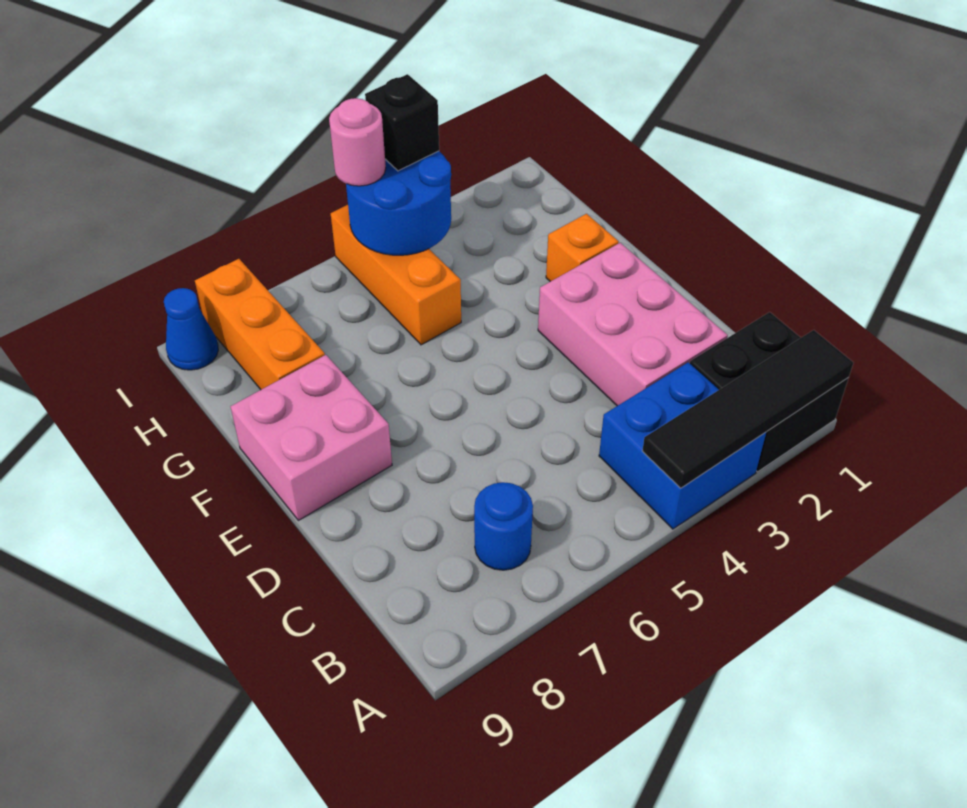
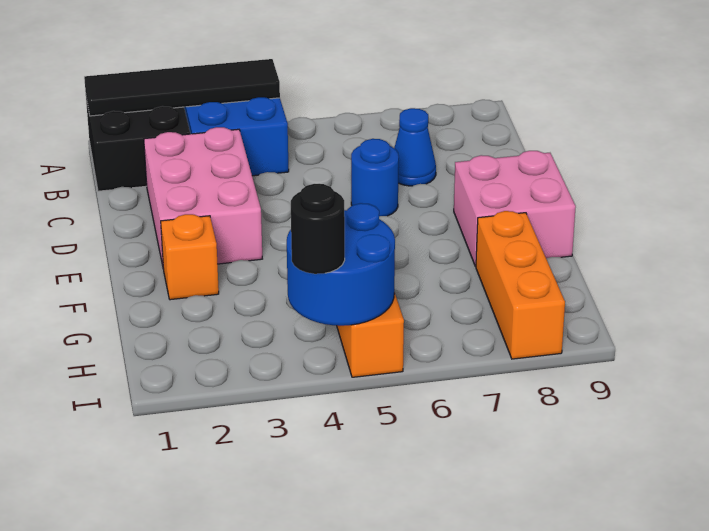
blue round brick B7 level 1 -> blue round brick D6 level 1
black brick I4 level 3 -> black round brick I4 level 3
pink round brick I5 level 3 -> none
blue cone I9 level 1 -> blue cone C7 level 1

